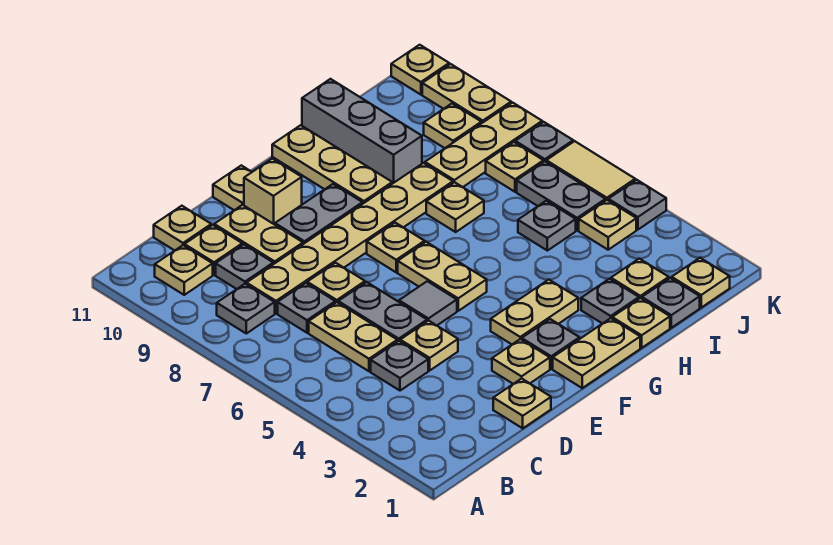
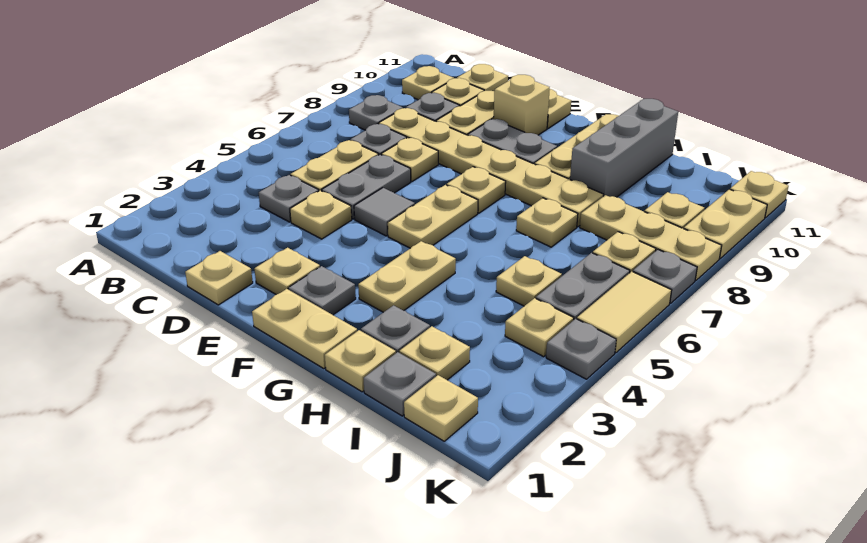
tan plate F3:G3 level 1 -> tan plate G3:G4 level 1
grey plate I5 level 1 -> tan plate I5 level 1

